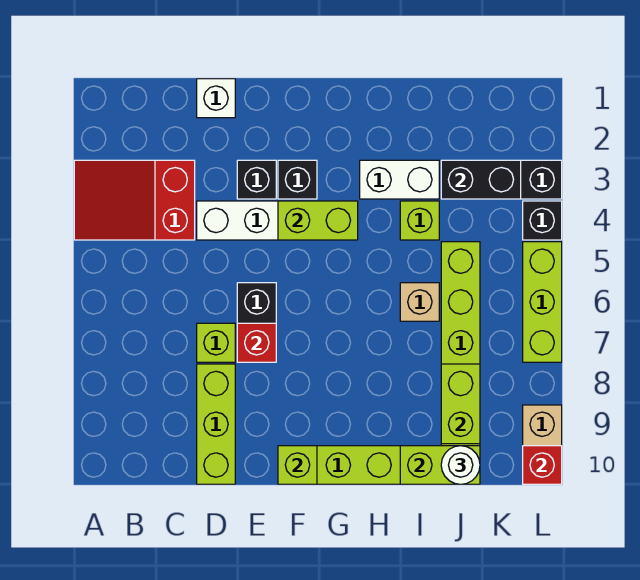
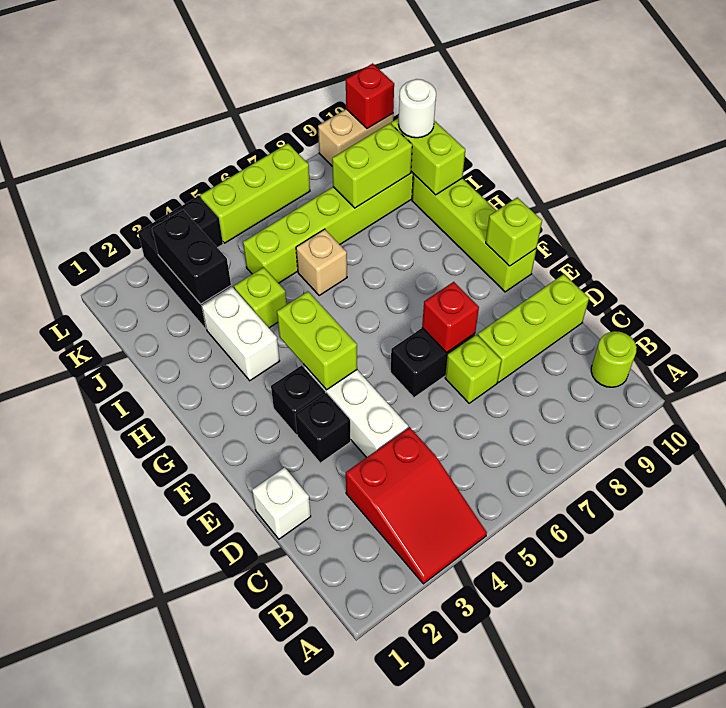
none -> lime round brick B10 level 1

